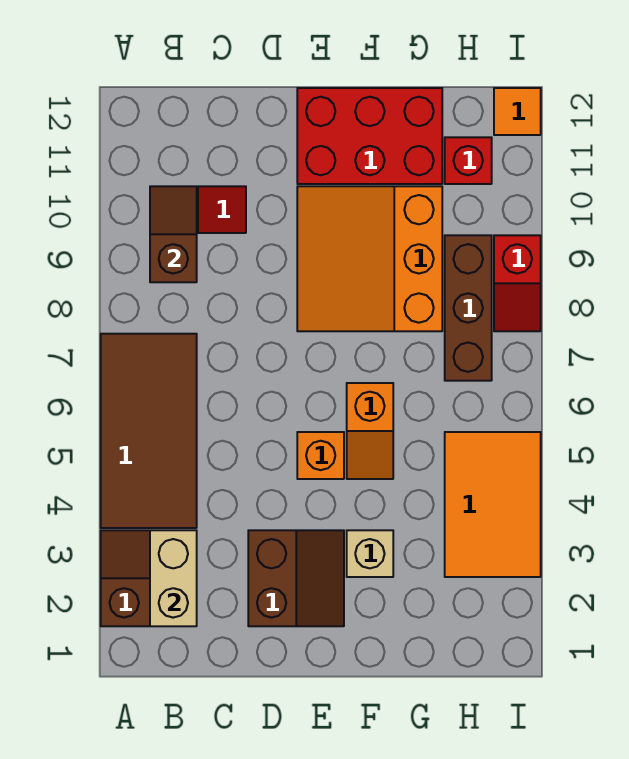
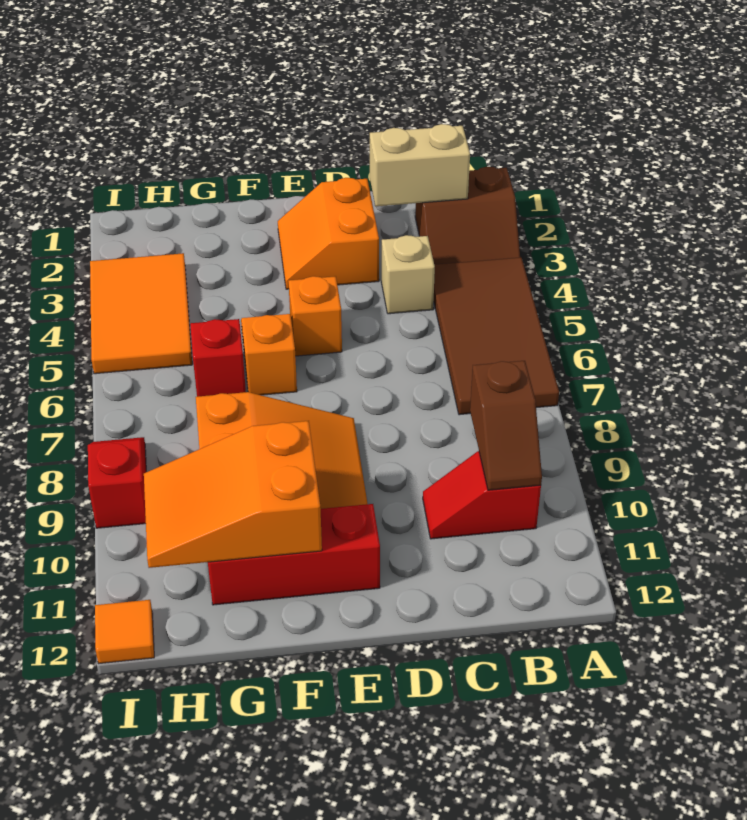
tan brick B2:B3 level 2 -> tan brick B2:C2 level 2
brown slope D2:E3 level 1 top D -> orange slope D2:E3 level 1 top D
red brick E11:G12 level 1 -> red brick E11:G11 level 1
tan brick F3 level 1 -> tan brick C4 level 1
none -> orange slope F10:H11 level 2 top F
brown brick H7:H9 level 1 -> none
red brick H11 level 1 -> red brick G6 level 1

